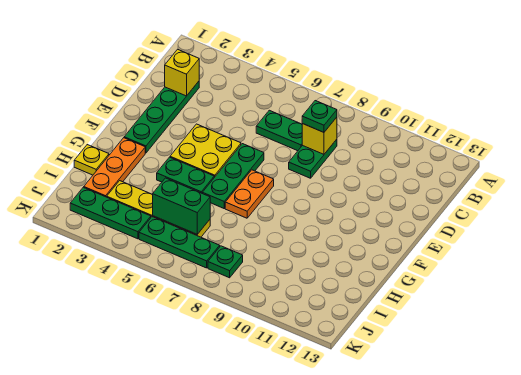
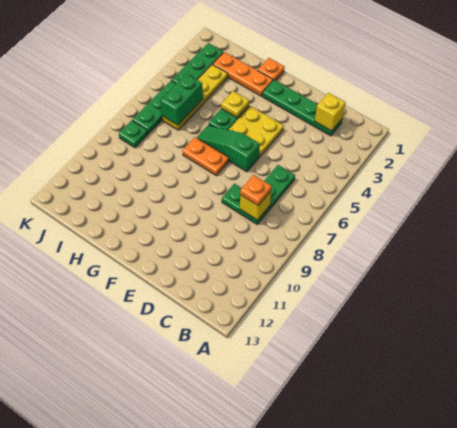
green plate C8 level 3 -> orange plate C8 level 3
green plate E6:G6 level 1 -> green slope E6:G6 level 1 top E
none -> orange plate G1 level 1
yellow plate H1 level 1 -> yellow plate G4 level 2

